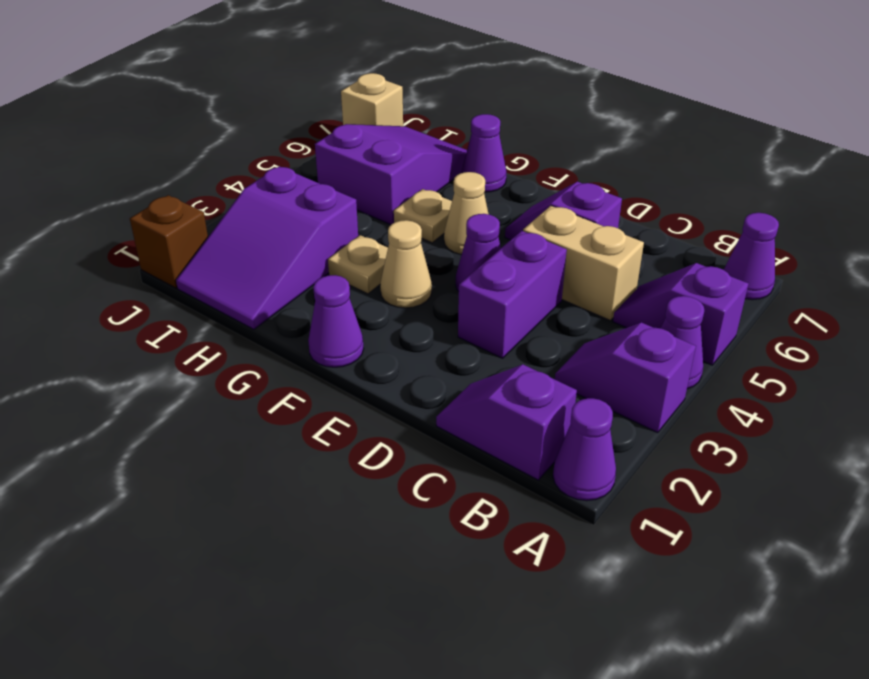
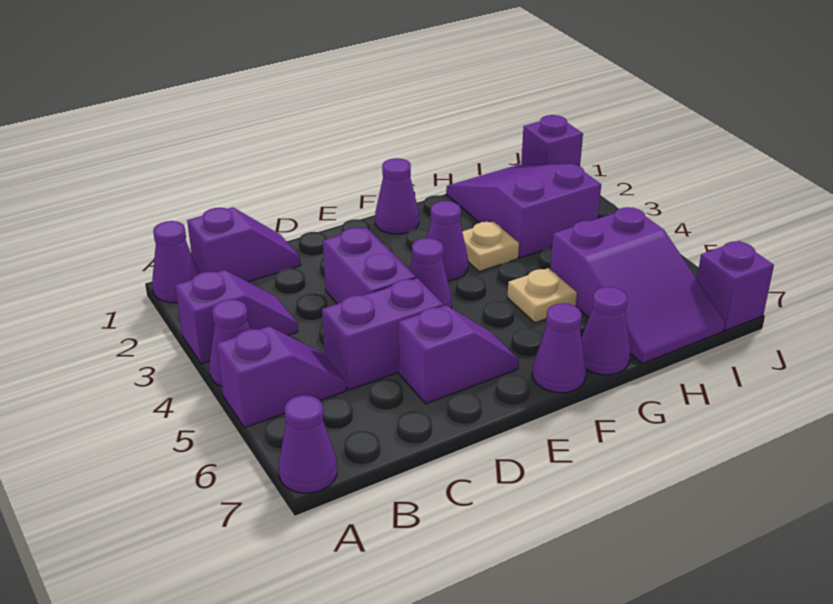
tan brick C5:D5 level 1 -> purple brick C5:D5 level 1
tan cone F3 level 1 -> purple cone F3 level 1
tan cone F5 level 1 -> none
none -> purple cone F7 level 1
brown brick J1 level 1 -> purple brick J1 level 1
tan brick J7 level 1 -> purple brick J7 level 1

